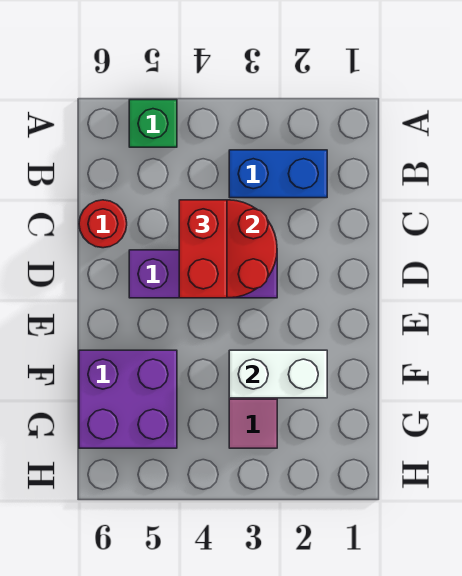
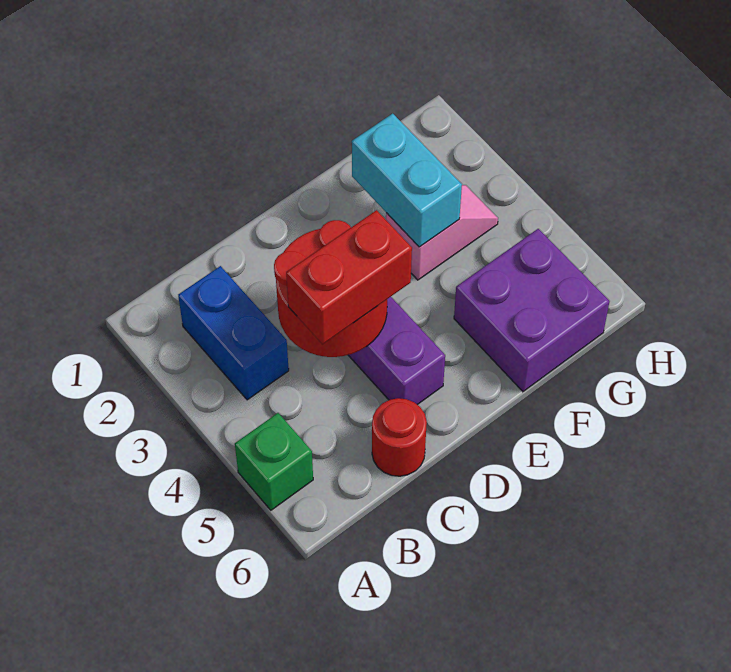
white brick F2:F3 level 2 -> cyan brick F2:F3 level 2

